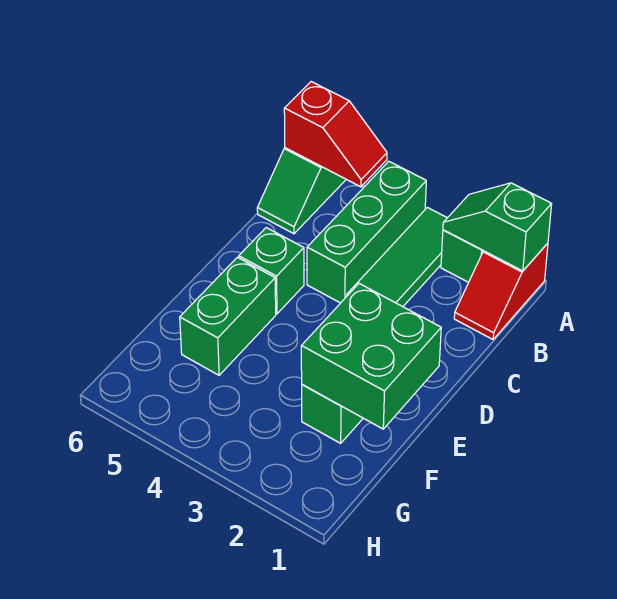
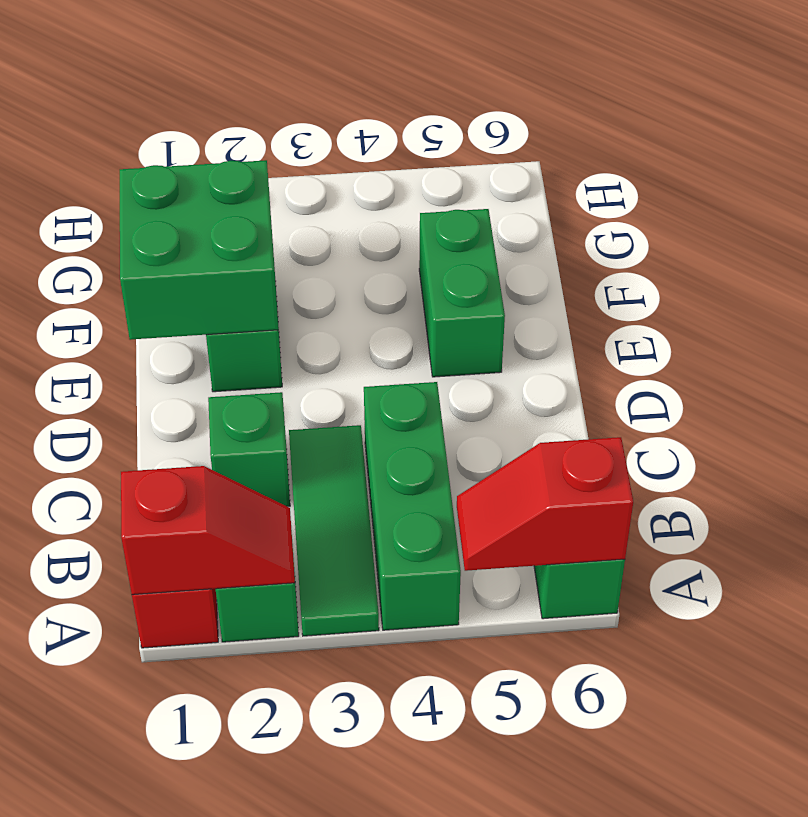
green slope A1:A2 level 2 top 1 -> red slope A1:A2 level 2 top 1
green brick D5 level 1 -> green brick C2 level 1

